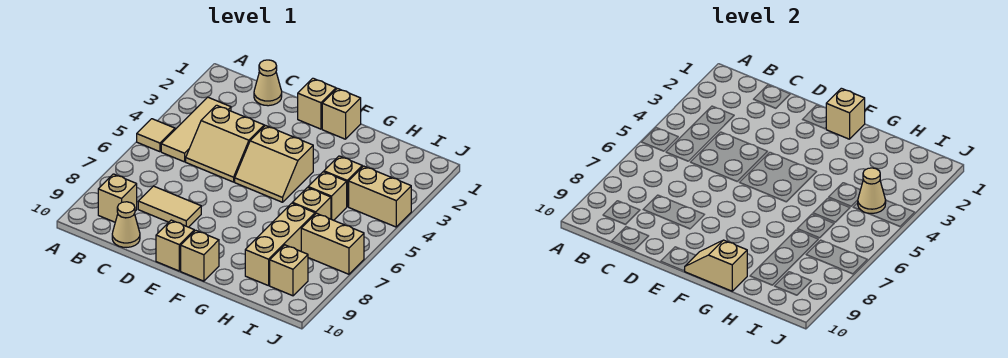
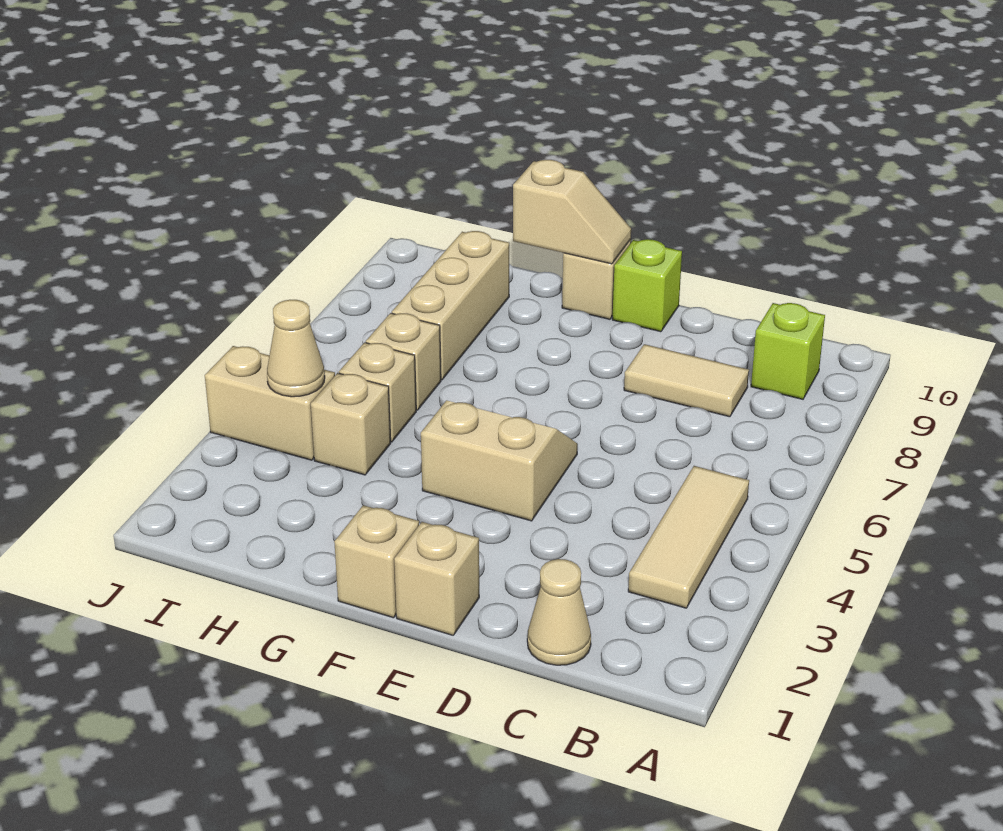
tan tile A5 level 1 -> none
tan brick B9 level 1 -> lime brick B9 level 1
tan slope C4:D5 level 1 top 4 -> none
tan cone C10 level 1 -> none
tan brick E10 level 1 -> lime brick E10 level 1
tan brick F1 level 2 -> none
tan brick I7:J7 level 1 -> none
tan brick I9 level 1 -> none

